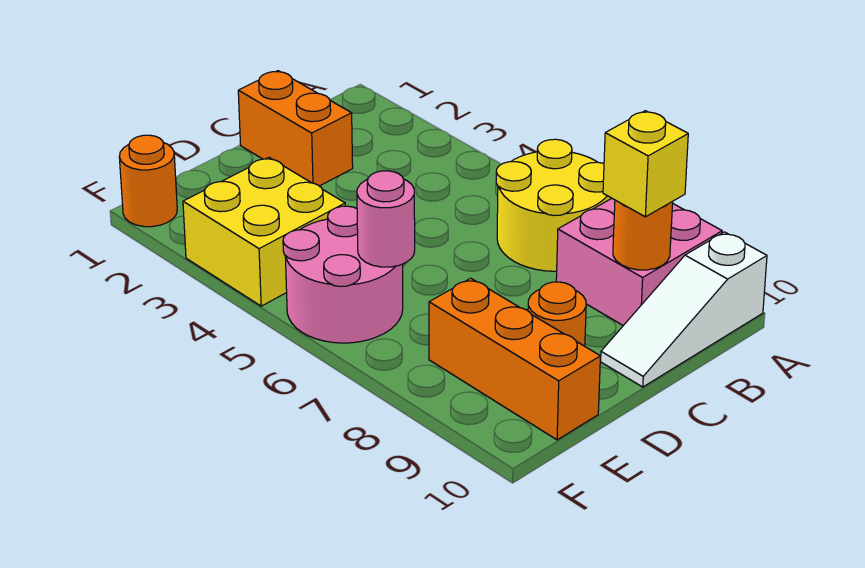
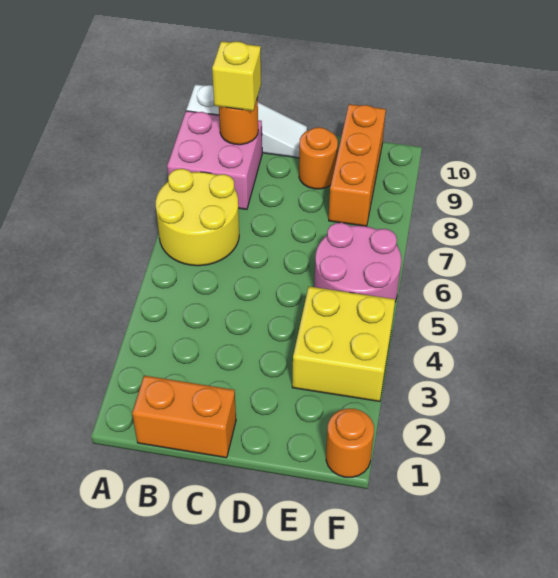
orange brick C1:C2 level 1 -> orange brick B1:C1 level 1
pink round brick E6 level 2 -> none

